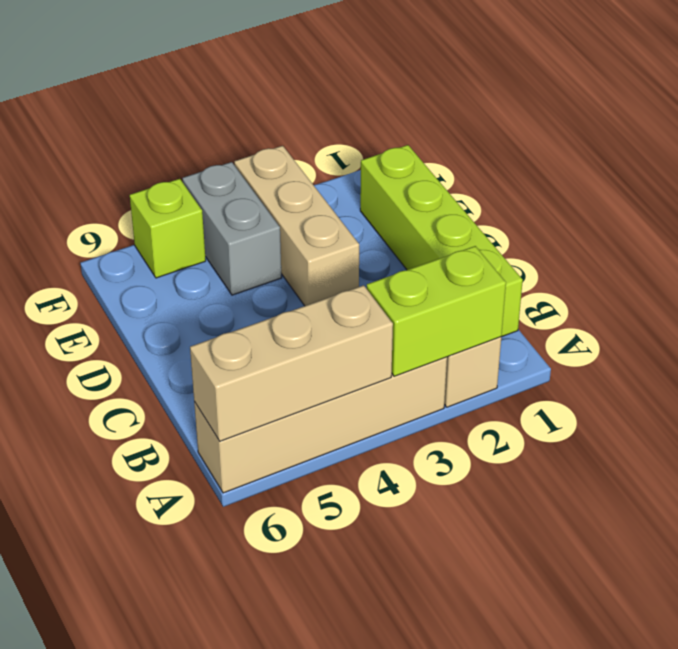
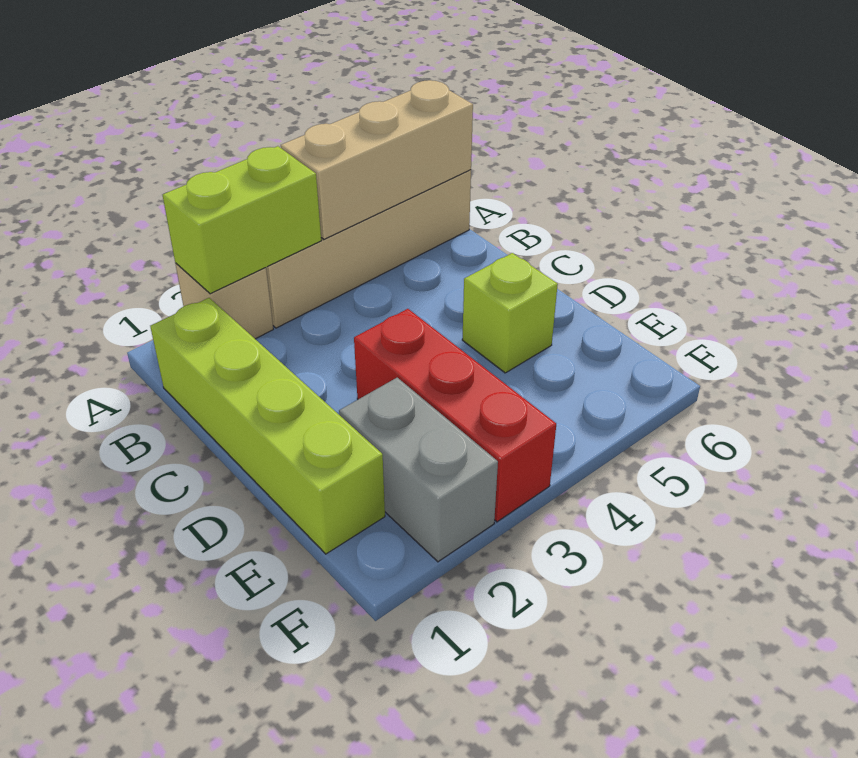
tan brick D3:F3 level 1 -> red brick D3:F3 level 1
grey brick E4:F4 level 1 -> grey brick E2:F2 level 1
lime brick F5 level 1 -> lime brick D5 level 1

